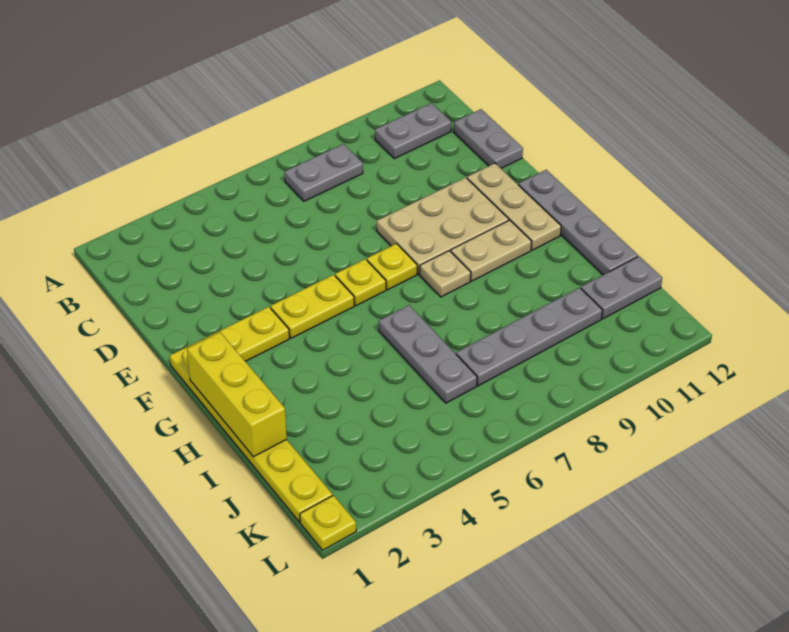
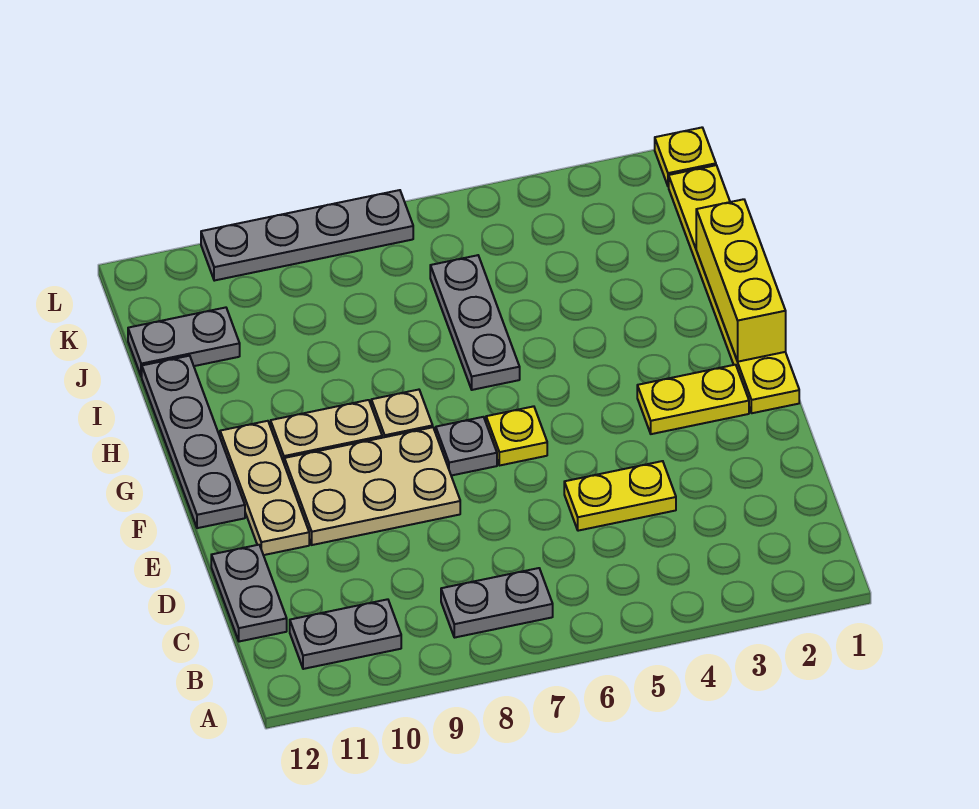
yellow plate F4:F5 level 1 -> yellow plate D4:D5 level 1
yellow plate F7 level 1 -> grey plate F7 level 1
grey plate J7:J10 level 1 -> grey plate L7:L10 level 1

